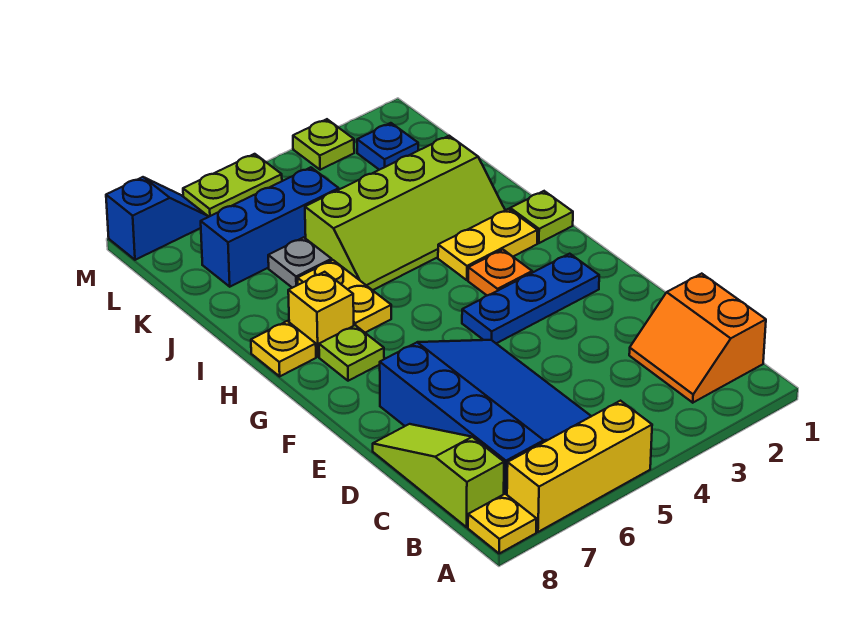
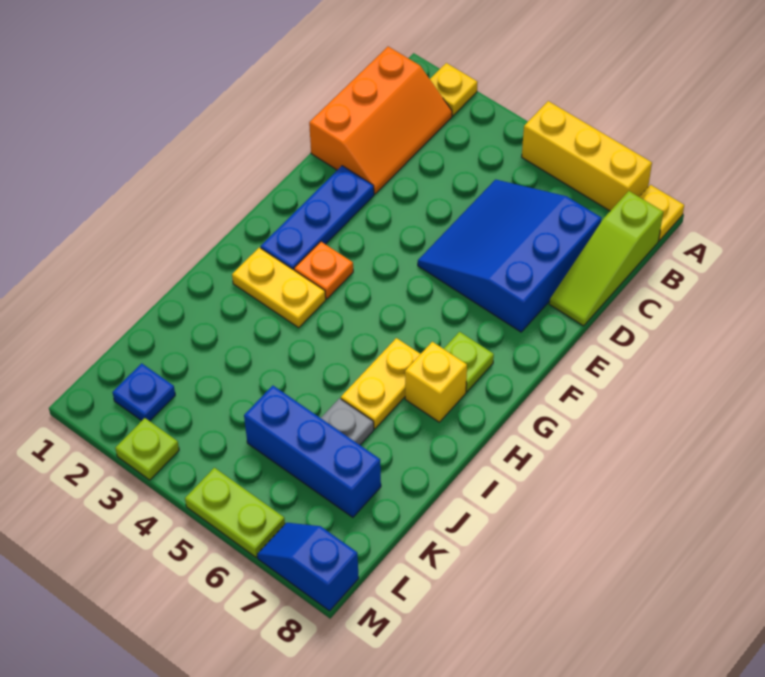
orange slope B1:C2 level 1 top 1 -> orange slope B1:D2 level 1 top 1
blue slope B5:E7 level 1 top 7 -> blue slope C5:E7 level 1 top 7
blue plate F2:F4 level 1 -> blue plate E2:G2 level 1
lime plate H1 level 1 -> none
yellow plate H8 level 1 -> yellow plate A2 level 1
lime slope I2:J5 level 1 top J -> none

